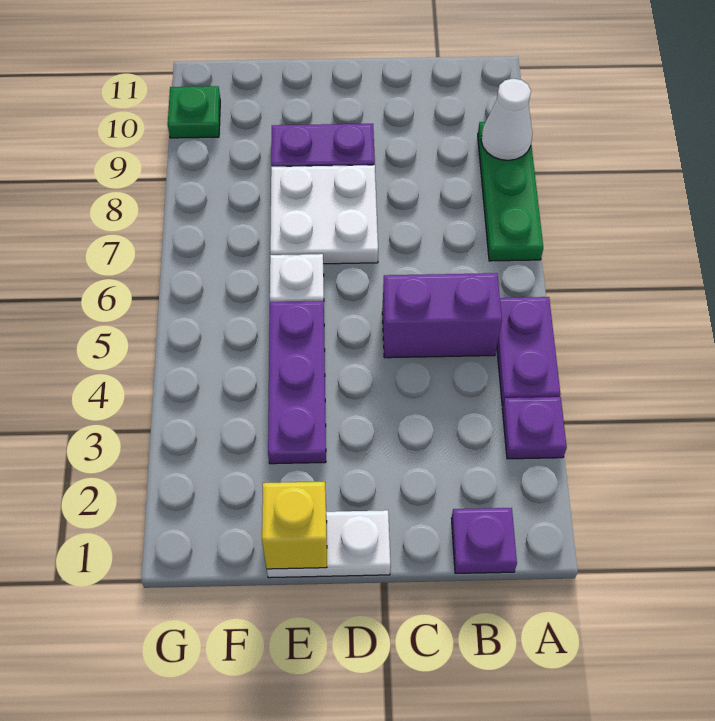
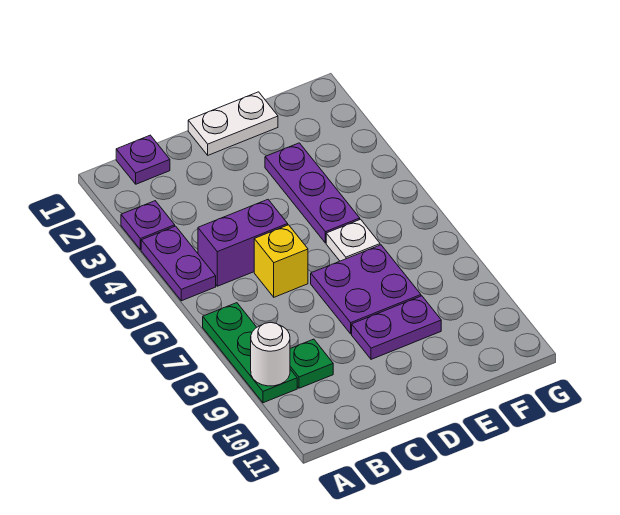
white cone A9 level 2 -> white round brick A9 level 2
white plate D7:E8 level 1 -> purple plate D7:E8 level 1
yellow brick E1 level 2 -> yellow brick C6 level 1
green plate G10 level 1 -> green plate B9 level 1

